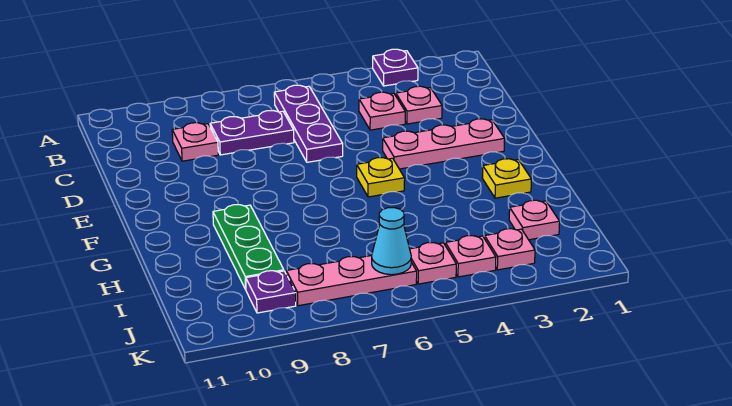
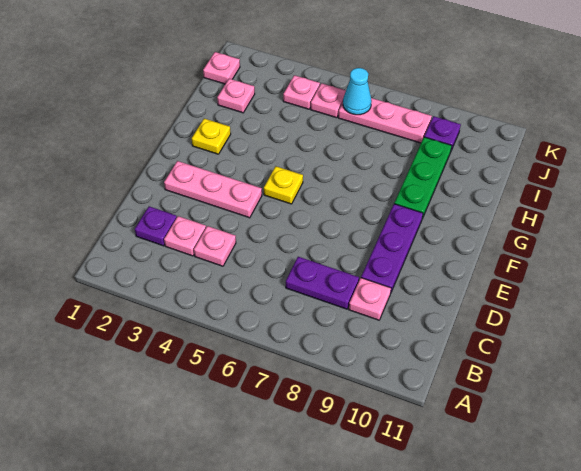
purple plate A3 level 1 -> purple plate C2 level 1
purple plate B6:D6 level 1 -> purple plate D9:F9 level 1
pink plate J3 level 1 -> pink plate J1 level 1

